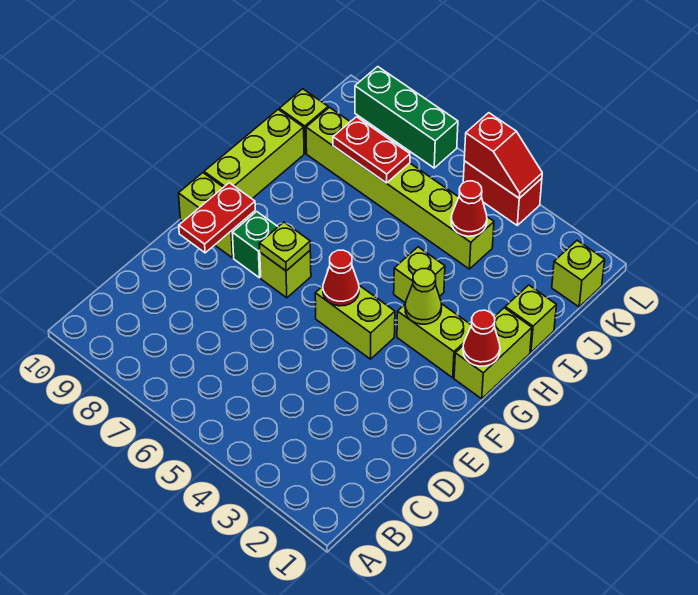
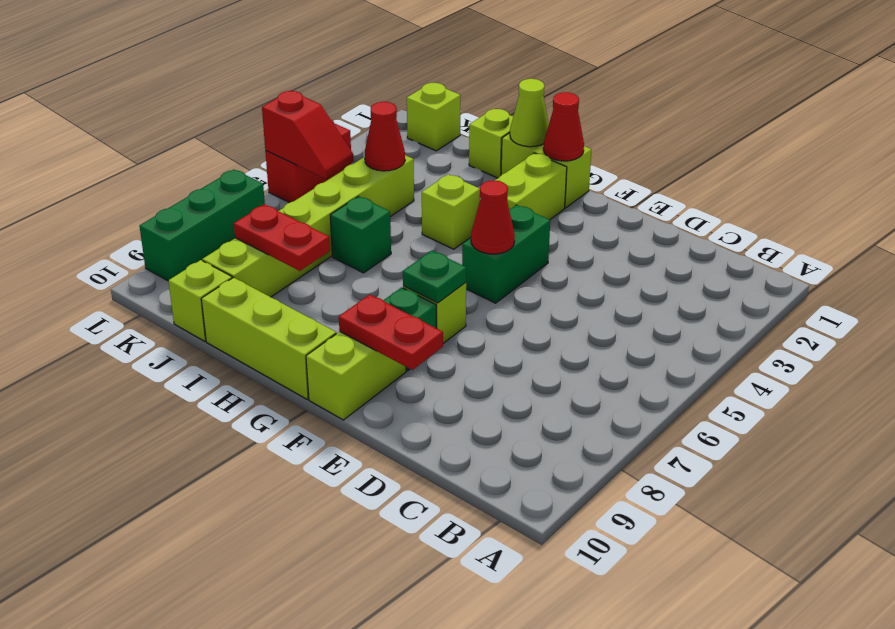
lime brick F4:F5 level 1 -> green brick F4:F5 level 1
lime plate F7 level 2 -> green plate F7 level 2
lime cone G3 level 2 -> lime cone H1 level 2
none -> green brick I6 level 1
red plate J7:J8 level 2 -> red plate I8:J8 level 2
red slope L4:L5 level 2 top 5 -> red slope K5:L5 level 2 top L

